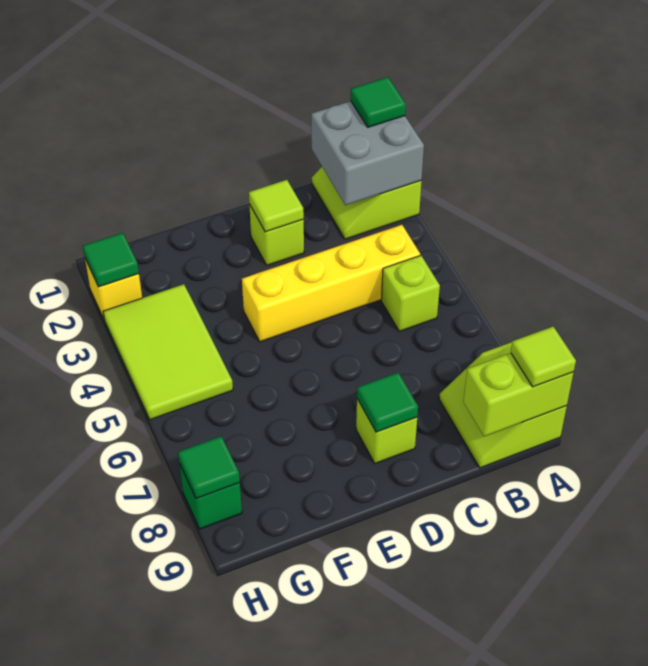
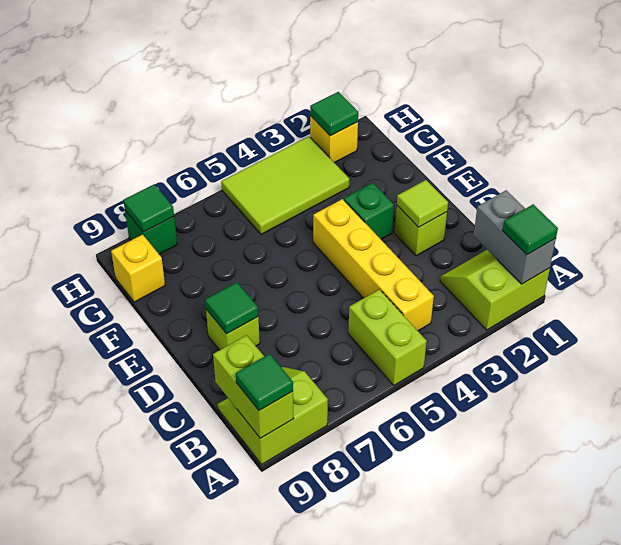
grey brick A1:B2 level 2 -> grey brick A1:B1 level 2
lime tile A9 level 3 -> green tile A9 level 3
lime brick B5 level 1 -> lime brick A5:B5 level 1
none -> green brick E3 level 1
none -> yellow brick G9 level 1

